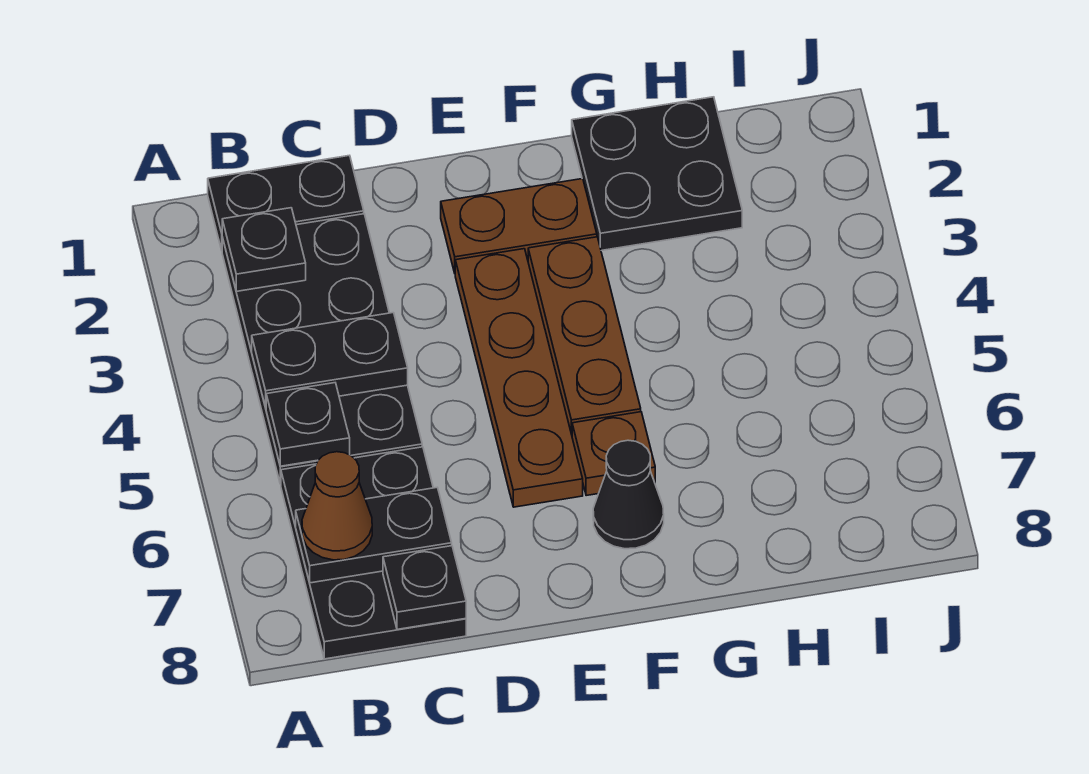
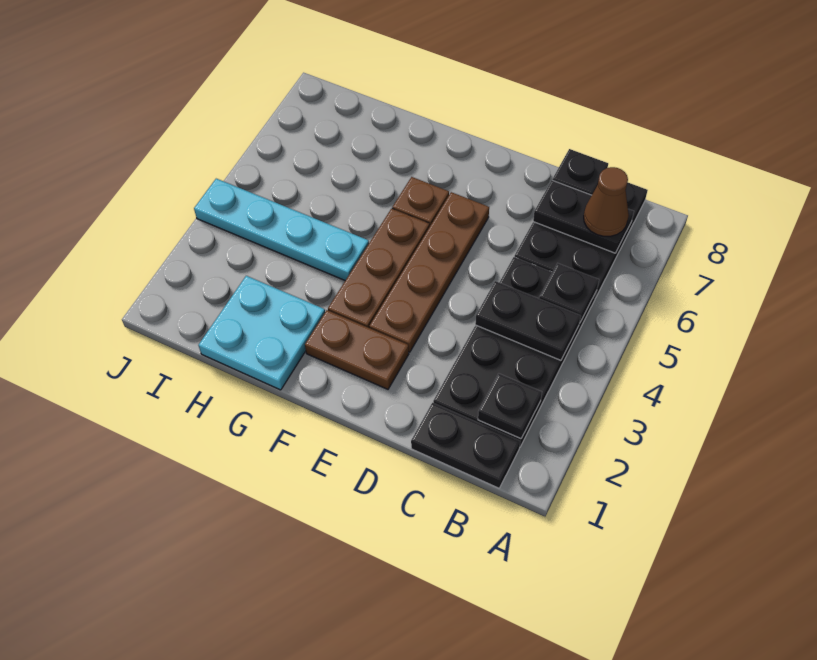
black cone F7 level 1 -> none
black plate G1:H2 level 1 -> cyan plate G1:H2 level 1
none -> cyan plate G4:J4 level 1

